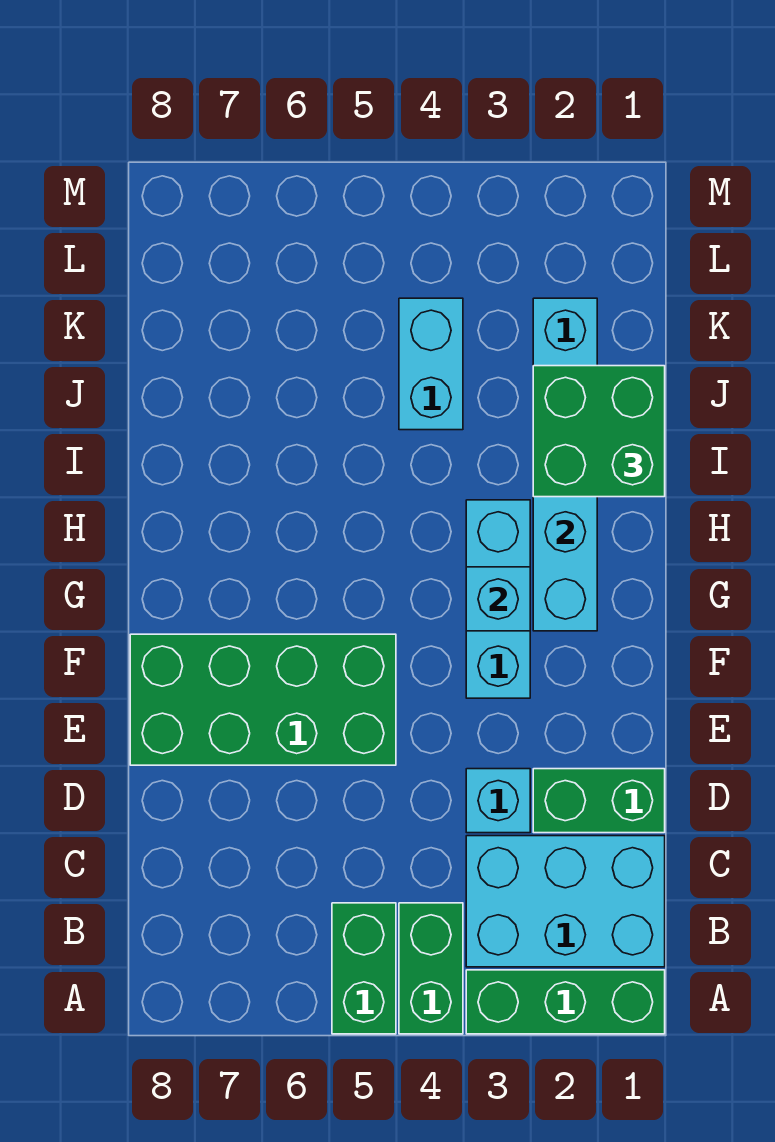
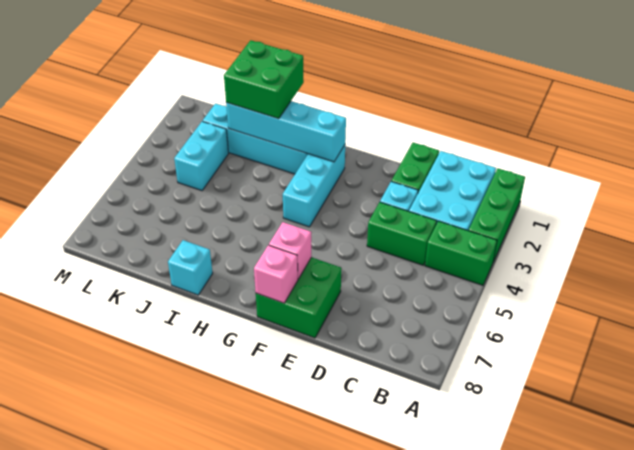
green brick A5:B5 level 1 -> green brick C4:D4 level 1
green brick E5:F8 level 1 -> green brick E7:F8 level 1
cyan brick F3:H3 level 1 -> cyan brick G2:G4 level 1
none -> pink brick F7 level 2
none -> pink brick F8 level 2
cyan brick G3 level 2 -> cyan brick I8 level 1
cyan brick J4:K4 level 1 -> cyan brick K3:K4 level 1

